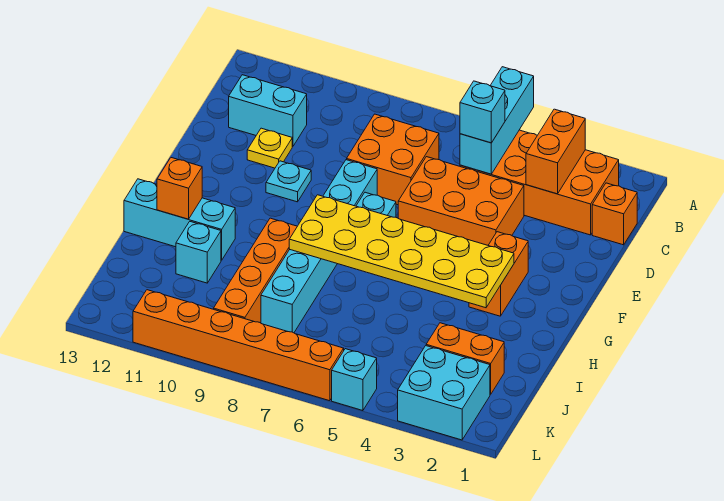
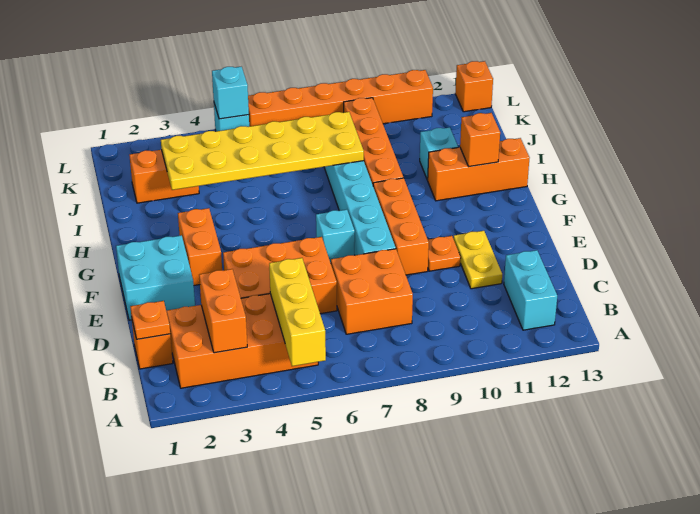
cyan brick A5:C5 level 2 -> yellow brick A5:C5 level 2
none -> orange plate C1 level 2
cyan brick C5 level 3 -> cyan brick L5 level 2
cyan brick C11:C12 level 1 -> cyan brick B12:C12 level 1
yellow plate D11 level 1 -> yellow plate D11:E11 level 1
none -> orange brick E9:G9 level 1
cyan plate E10 level 1 -> orange plate E10 level 1
yellow plate G3:H8 level 2 -> yellow plate I3:J8 level 2
cyan brick H11:H13 level 1 -> orange brick H11:H13 level 1
cyan brick K2:L3 level 1 -> cyan brick E1:F2 level 1
none -> orange brick L13 level 1

